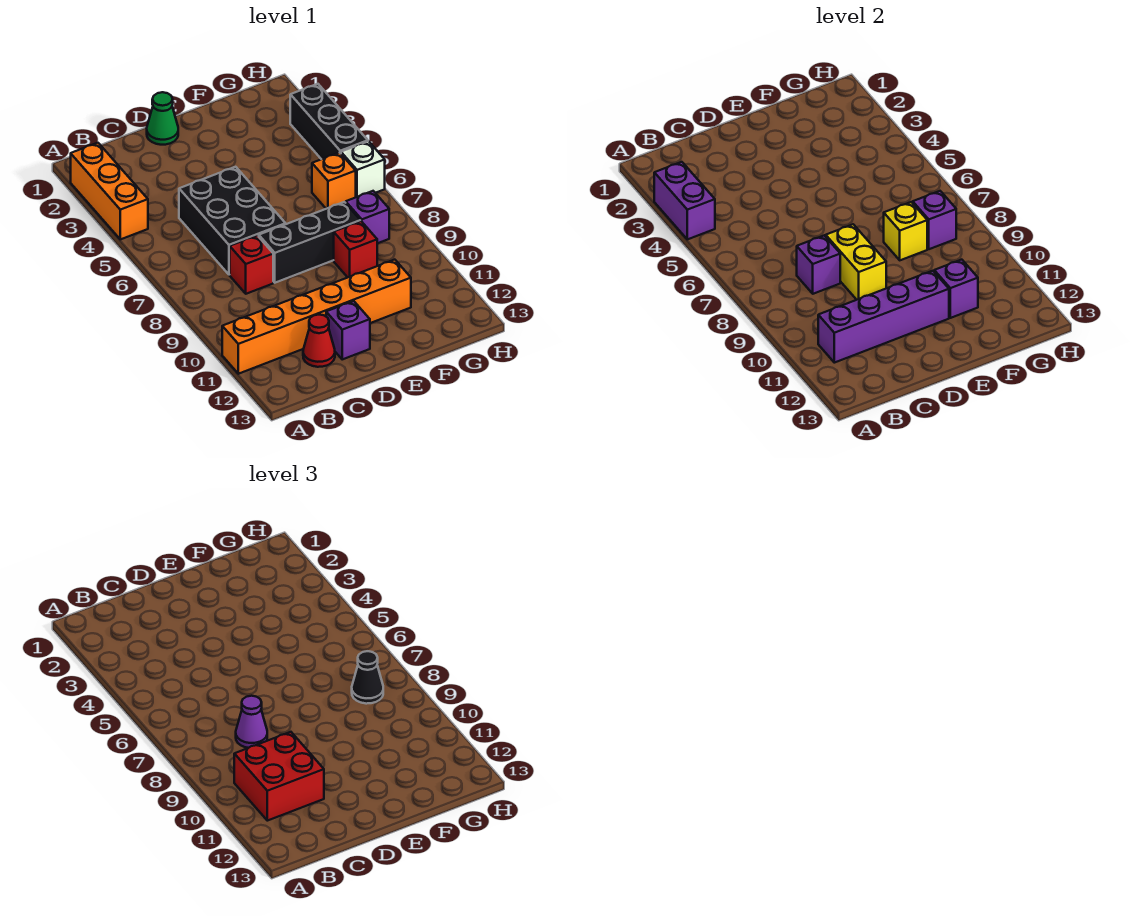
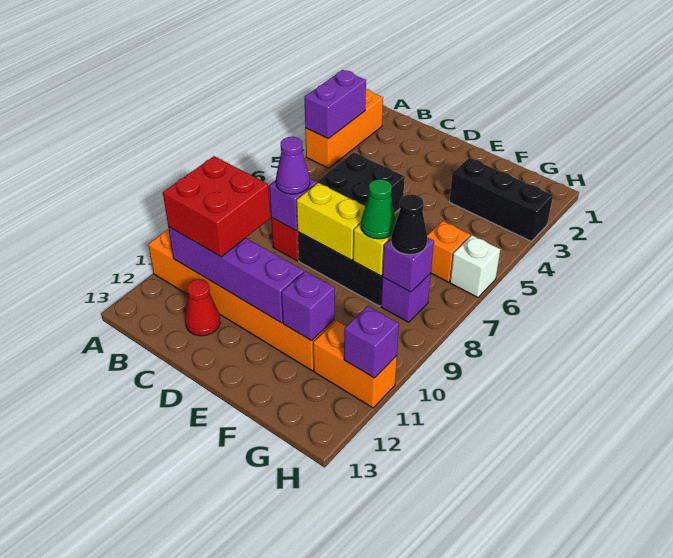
green cone D1 level 1 -> green cone F8 level 3
yellow brick D8:D9 level 2 -> yellow brick D8:E8 level 2
purple brick D12 level 1 -> purple brick H11 level 2
red brick F9 level 1 -> none
none -> orange brick G11:H11 level 1
black brick H3:H5 level 1 -> black brick F3:H3 level 1

